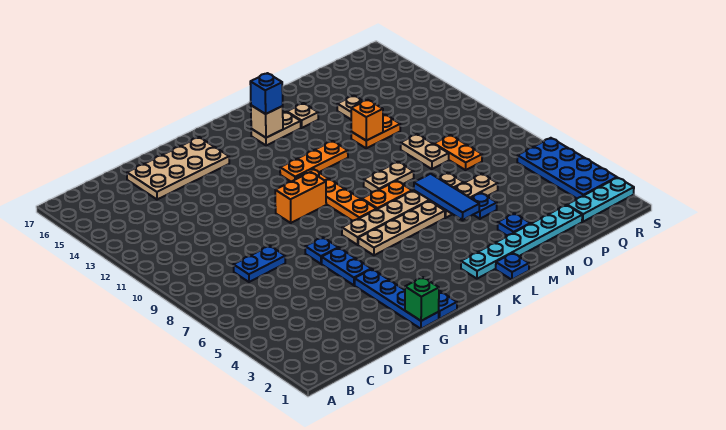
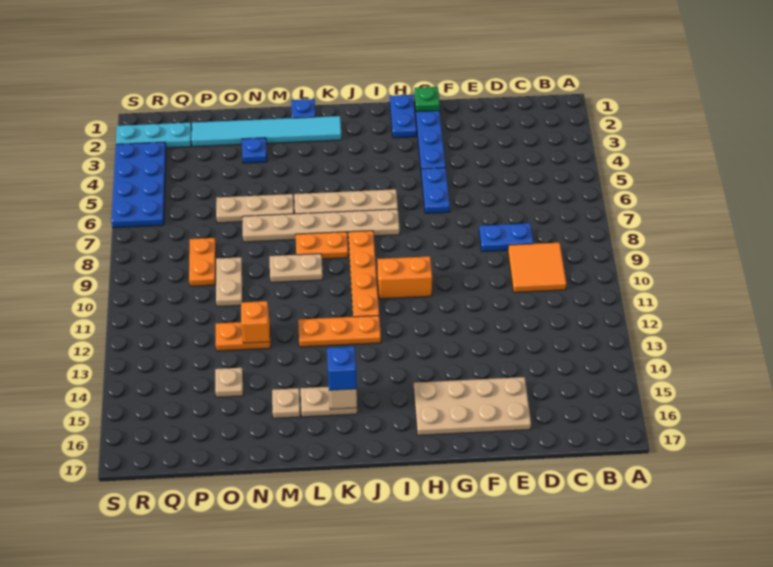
none -> orange tile C9:D10 level 1
green brick G1 level 2 -> green plate G1 level 2
blue plate G7 level 1 -> none
cyan plate K2:P2 level 1 -> cyan tile K2:P2 level 1
blue tile M5:M7 level 2 -> none
blue plate N5 level 1 -> none

